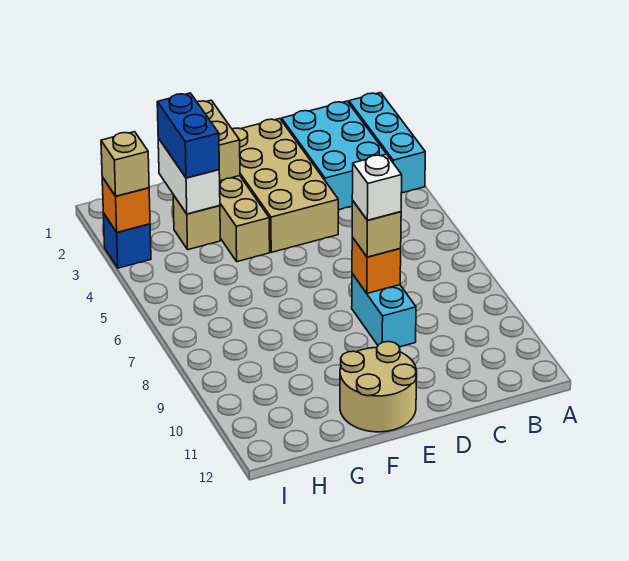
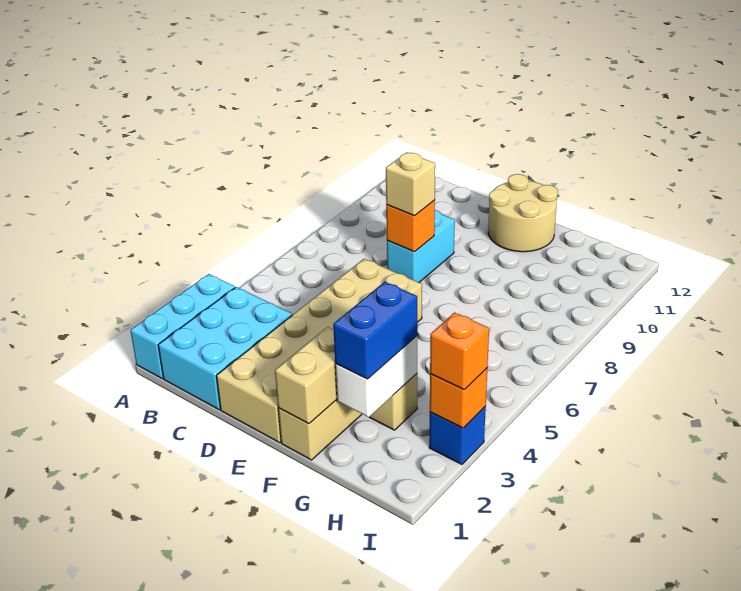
tan brick D1:E4 level 1 -> tan brick D1:E6 level 1
white brick D8 level 4 -> none
tan brick I3 level 3 -> orange brick I3 level 3

